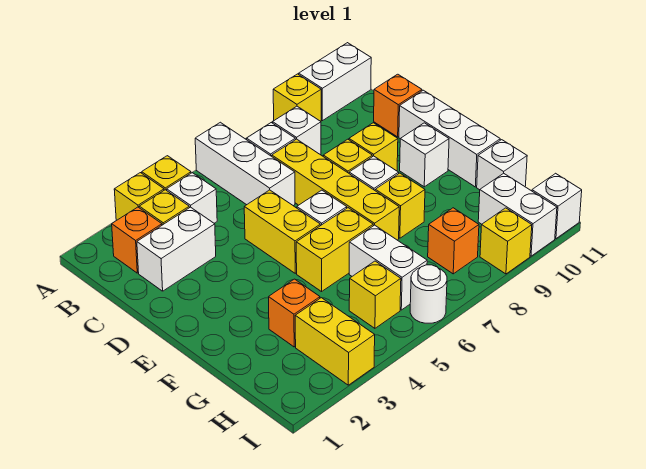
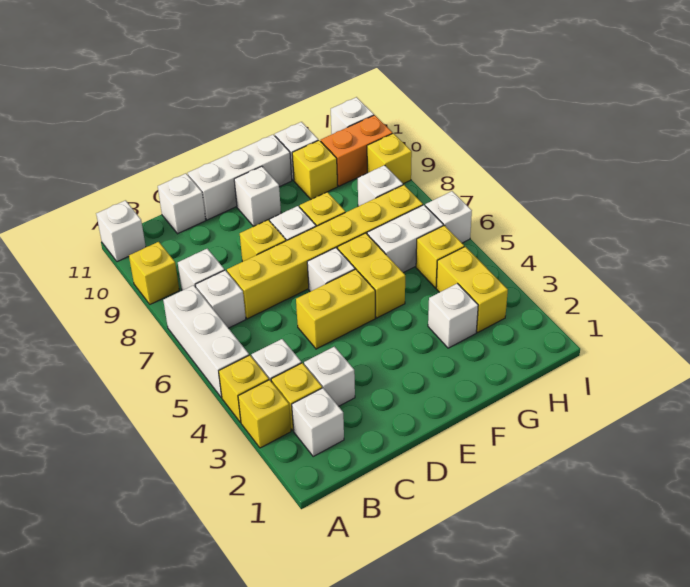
white brick A6:C6 level 1 -> white brick A5:A7 level 1
white brick A10:A11 level 1 -> white brick A11 level 1
orange brick B2 level 1 -> white brick B2 level 1
white brick C2:C3 level 1 -> white brick C3 level 1
yellow brick C7:F7 level 1 -> yellow brick C7:H7 level 1
orange brick C11 level 1 -> white brick C11 level 1
yellow brick D9 level 1 -> yellow brick G10 level 1
orange brick G3 level 1 -> white brick G3 level 1
yellow brick H3:I3 level 1 -> yellow brick H3:H4 level 1
orange brick H8 level 1 -> white brick H8 level 1
white brick H10:I10 level 1 -> orange brick H10:I10 level 1
white round brick I6 level 1 -> white brick I6 level 1

